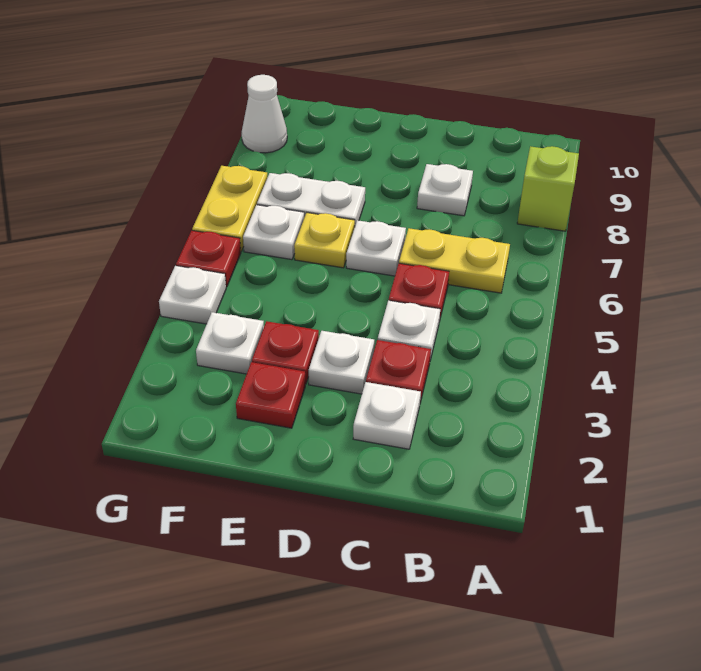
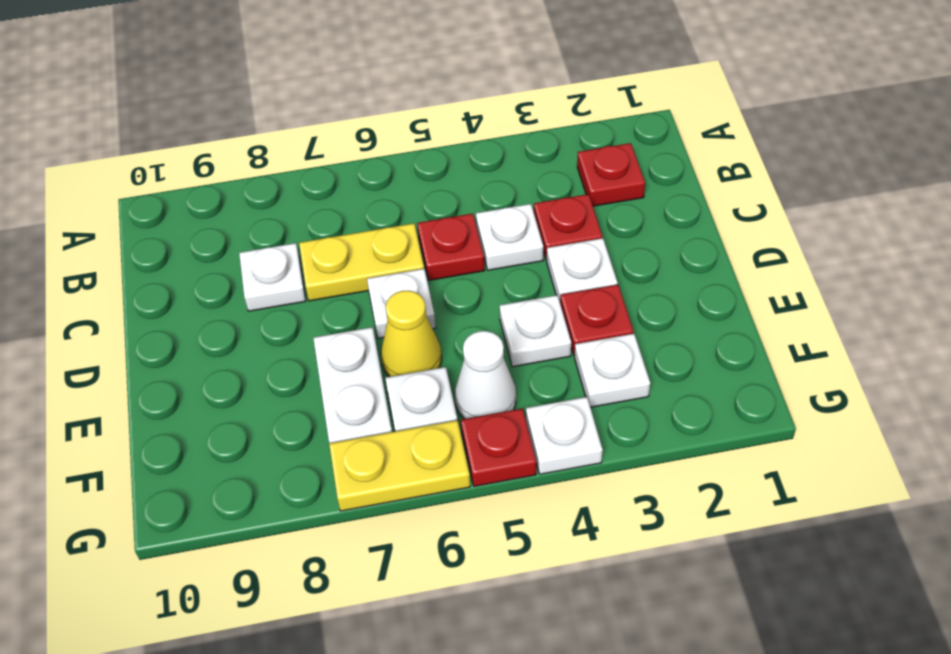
lime brick A8 level 1 -> none
yellow plate B6:C6 level 1 -> yellow plate C6:C7 level 1
white plate C2 level 1 -> white plate E4 level 1
red plate E2 level 1 -> red plate B2 level 1
yellow plate E6 level 1 -> yellow cone E6 level 1
white cone G9 level 1 -> white cone F5 level 1

